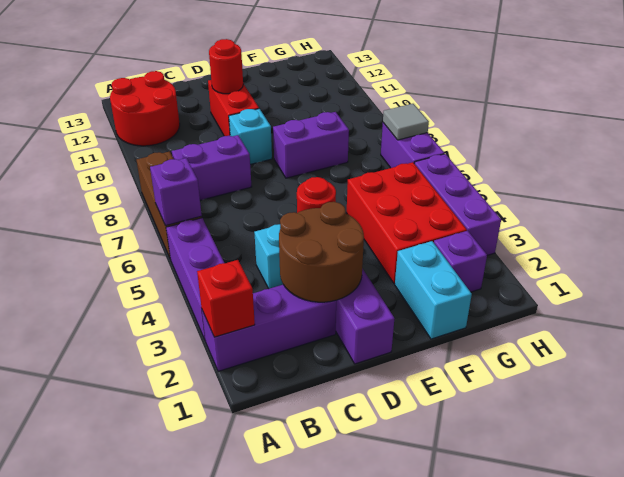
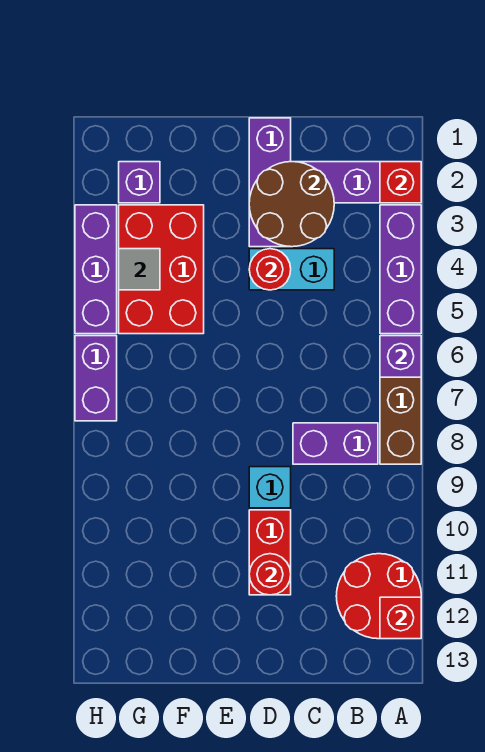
none -> red brick A12 level 2
purple brick E8:F8 level 1 -> none
cyan brick F1:F2 level 1 -> none
grey tile H7 level 2 -> grey tile G4 level 2

